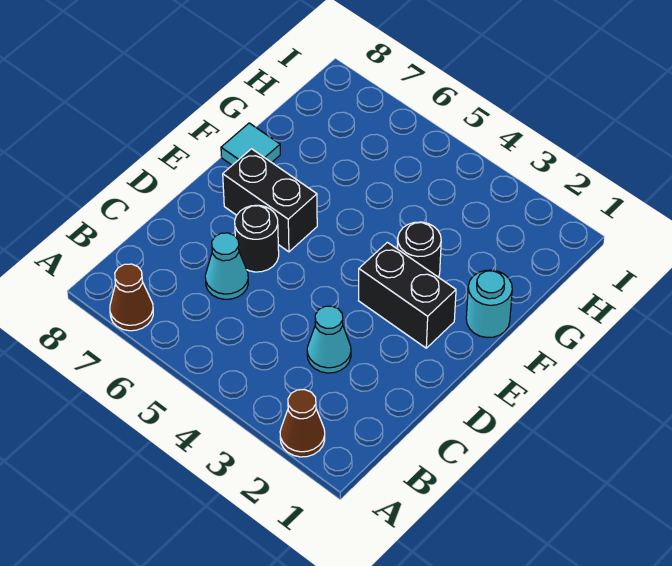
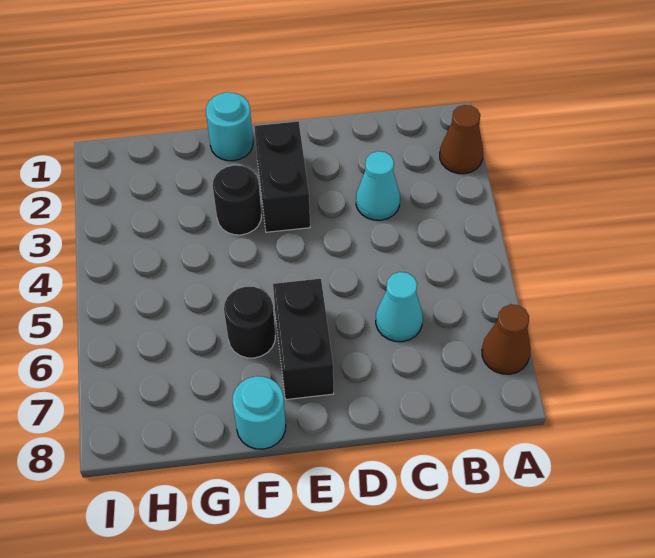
black round brick D6 level 1 -> black round brick F6 level 1
cyan tile F8 level 1 -> cyan round brick F8 level 1

